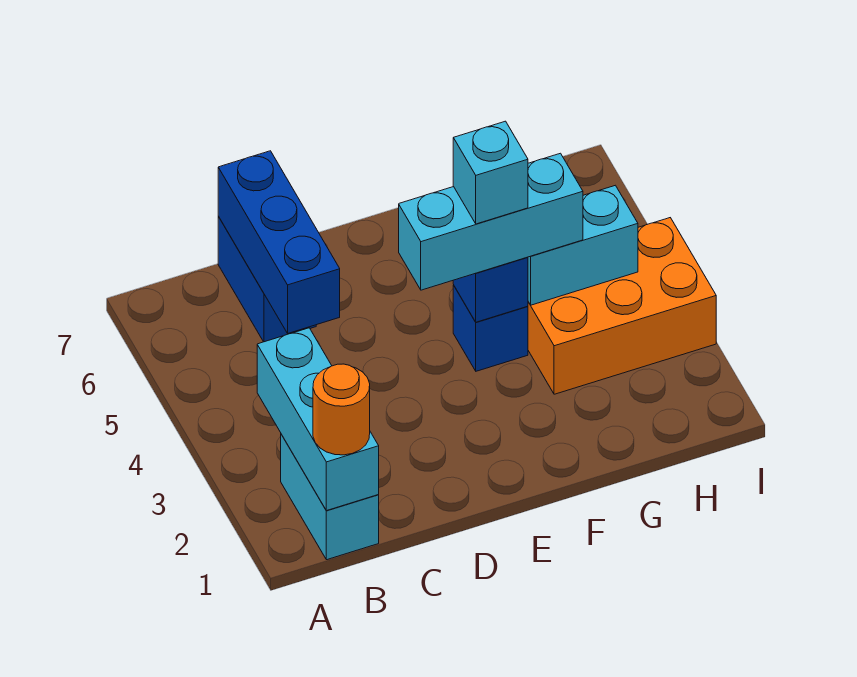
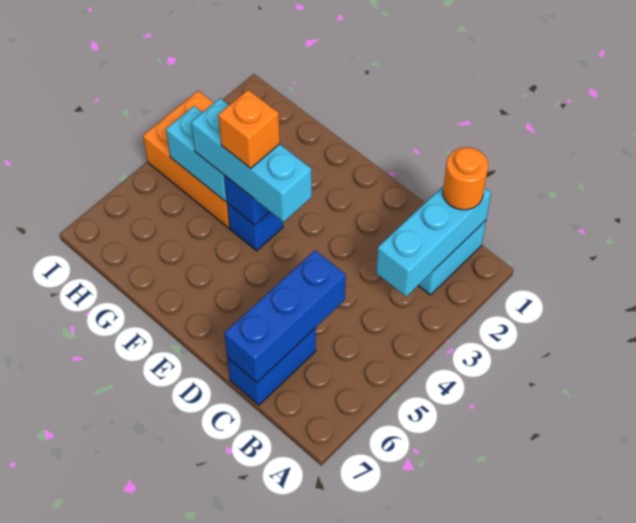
cyan brick F4 level 4 -> orange brick F4 level 4

